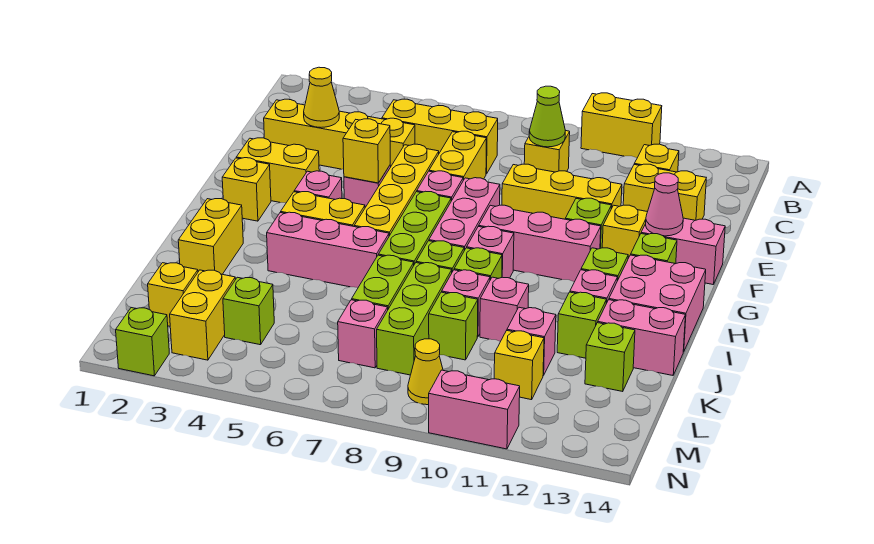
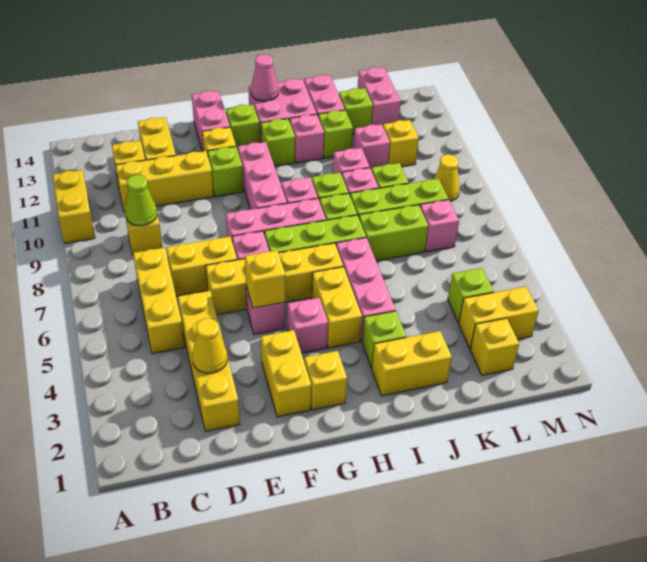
yellow brick E9:E11 level 1 -> yellow brick C11:E11 level 1
pink cone F13 level 2 -> pink cone H14 level 2
lime brick N2 level 1 -> lime brick I3 level 1
pink brick N10:N11 level 1 -> pink brick L13:L14 level 1

